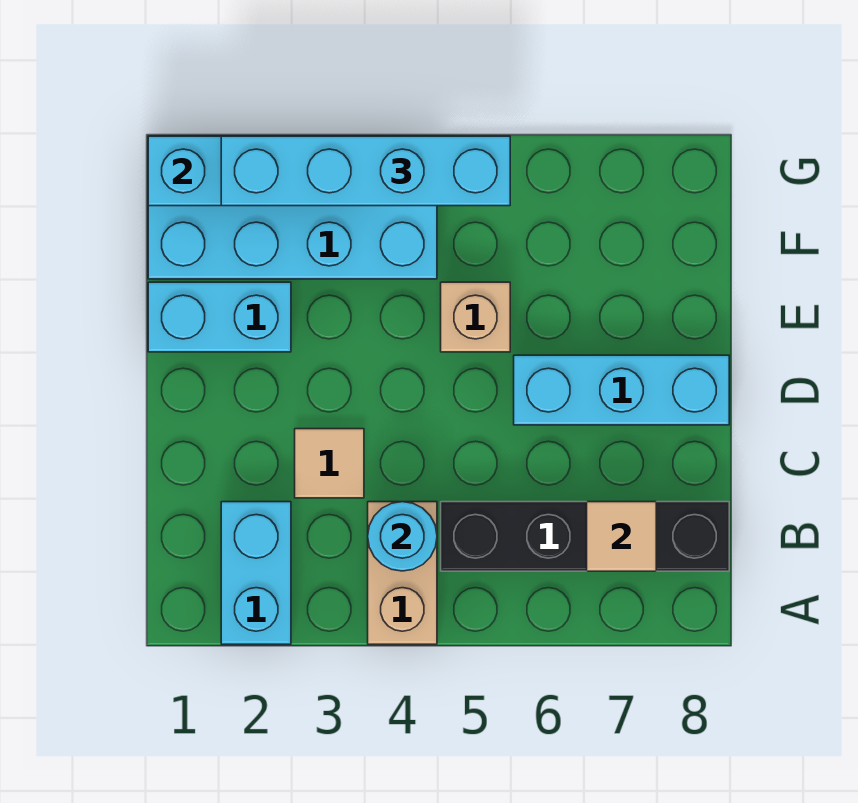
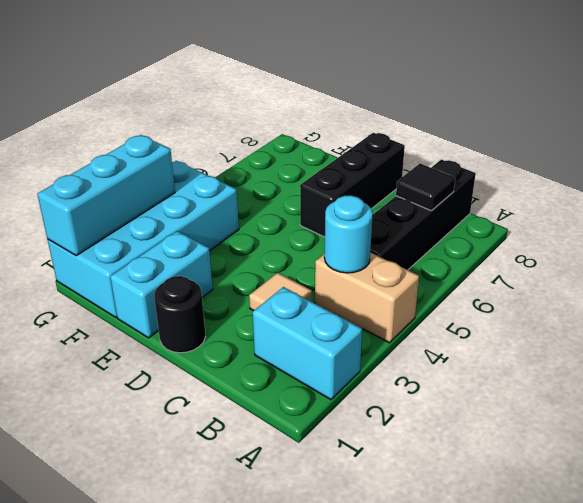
tan tile B7 level 2 -> black tile B7 level 2
none -> black round brick D1 level 1
cyan brick D6:D8 level 1 -> black brick D6:D8 level 1
tan brick E5 level 1 -> none
cyan brick G2:G5 level 3 -> none

